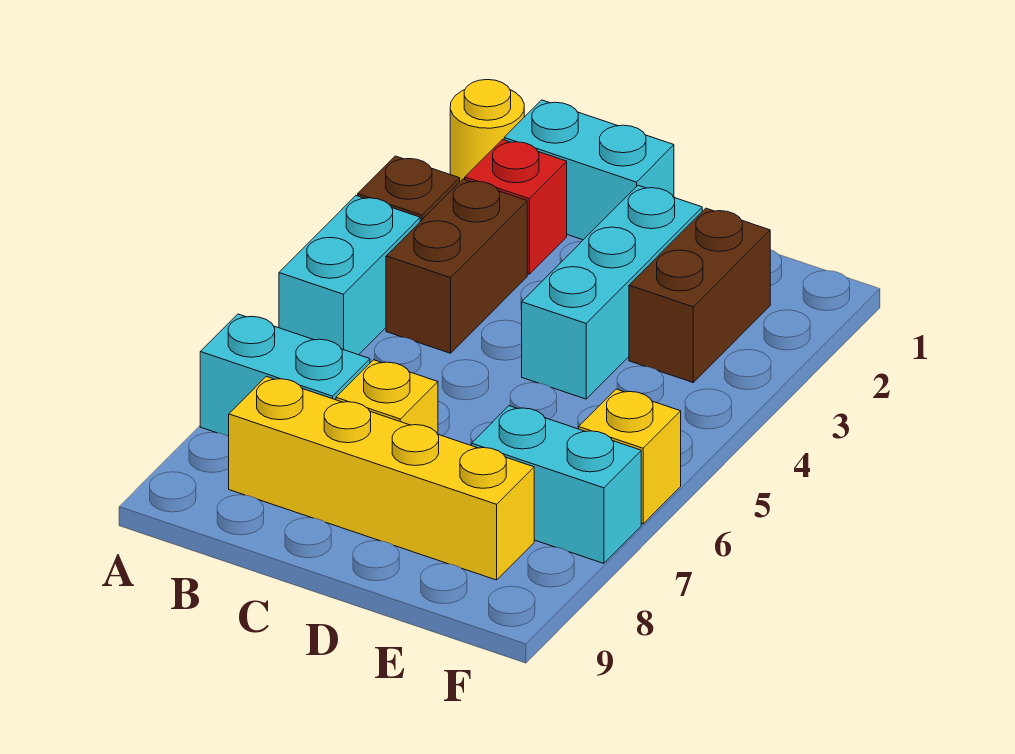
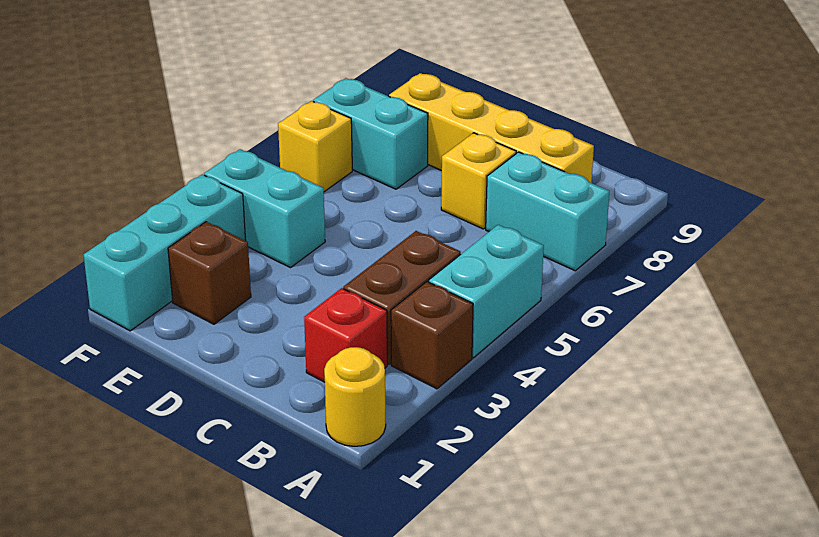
cyan brick B1:C1 level 1 -> cyan brick E4:F4 level 1
cyan brick D2:D4 level 1 -> cyan brick F1:F3 level 1
brown brick E2:E3 level 1 -> brown brick E2 level 1

